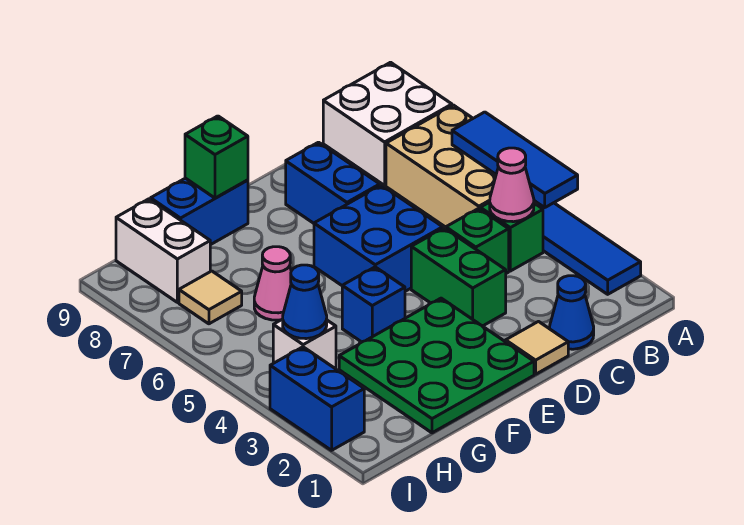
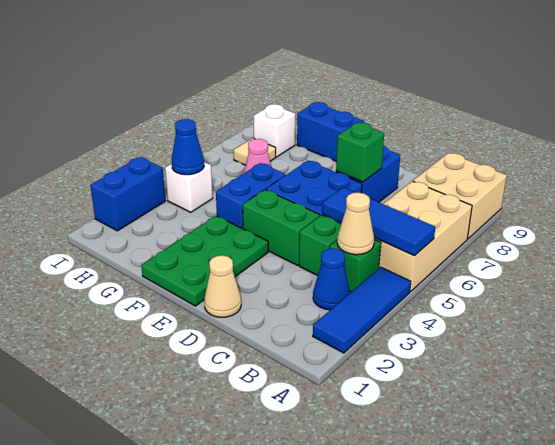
blue tile A4:A6 level 2 -> blue tile A5:C5 level 2
white brick A8:B9 level 1 -> tan brick A8:B9 level 1
pink cone B4 level 2 -> tan cone B4 level 2
blue cone C1 level 1 -> blue cone B3 level 1
tan tile D1 level 1 -> tan cone D1 level 1
green brick D3:D4 level 1 -> green brick D4:E4 level 1
green plate E1:G3 level 1 -> green plate E1:F3 level 1
blue brick F4 level 1 -> blue brick F4:F5 level 1
green brick F9 level 2 -> green brick D7 level 2
white brick H8:H9 level 1 -> white brick H8 level 1

